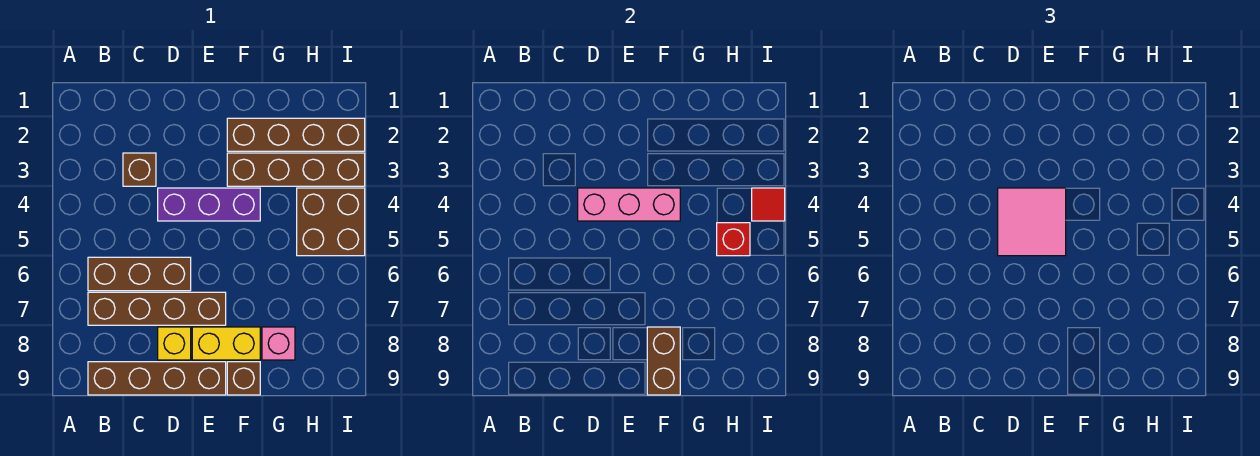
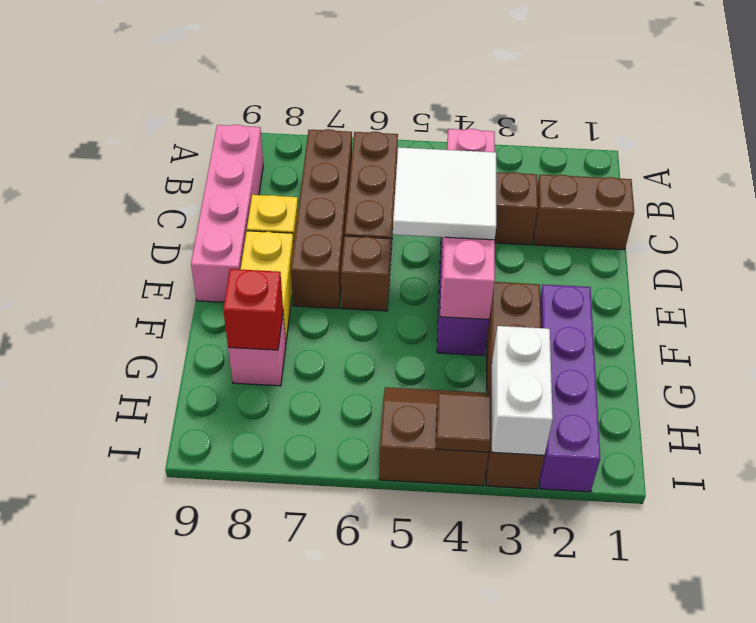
brown brick B9:E9 level 1 -> pink brick B9:E9 level 1
pink brick D4:F4 level 2 -> pink brick C4:F4 level 2
pink tile D4:E5 level 3 -> white tile D4:E5 level 3
brown brick F2:I2 level 1 -> purple brick F2:I2 level 1
brown brick F8:F9 level 2 -> brown brick C1:C2 level 1
brown brick F9 level 1 -> brown brick E6 level 1
none -> white brick H3:I3 level 2
brown brick H4:I5 level 1 -> brown slope H4:I5 level 1 top I
red brick H5 level 2 -> red brick G8 level 2
red tile I4 level 2 -> brown tile I4 level 2

